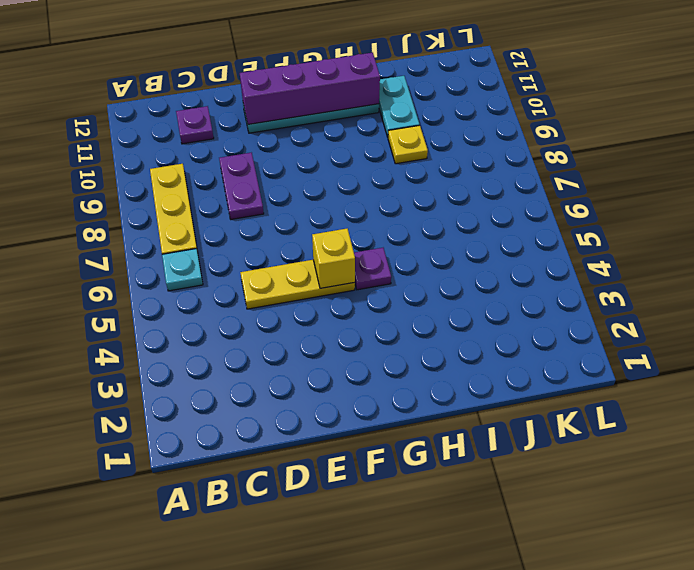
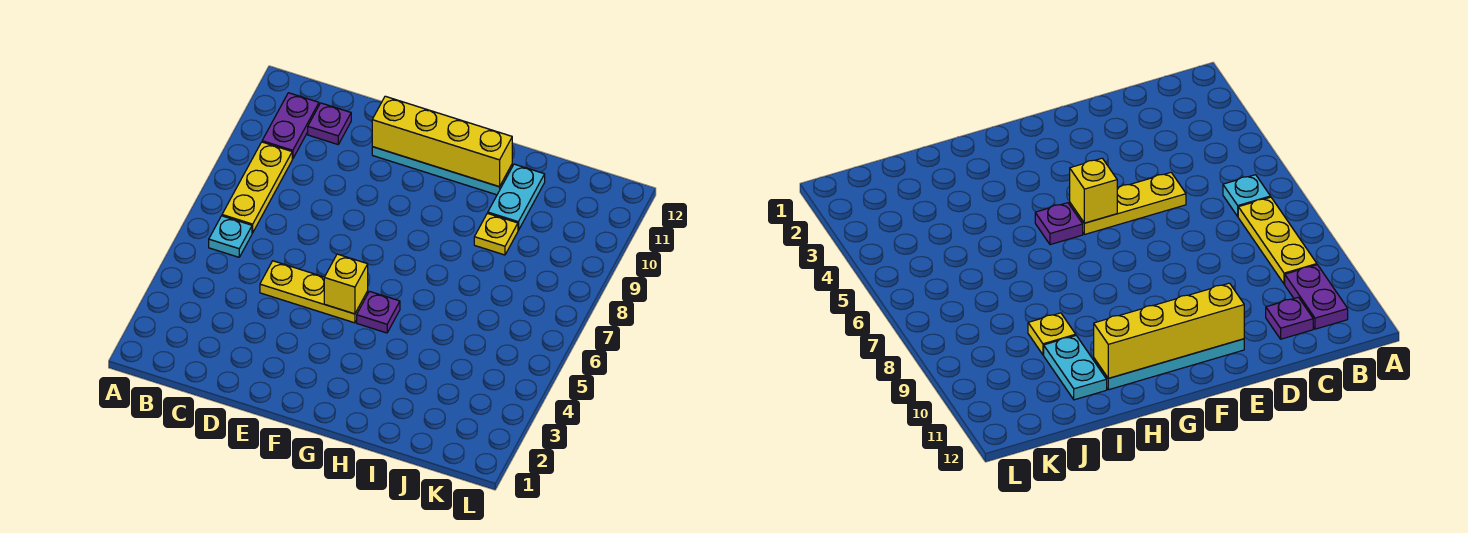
purple plate D8:D9 level 1 -> purple plate B10:B11 level 1
purple brick E11:H11 level 2 -> yellow brick E11:H11 level 2

